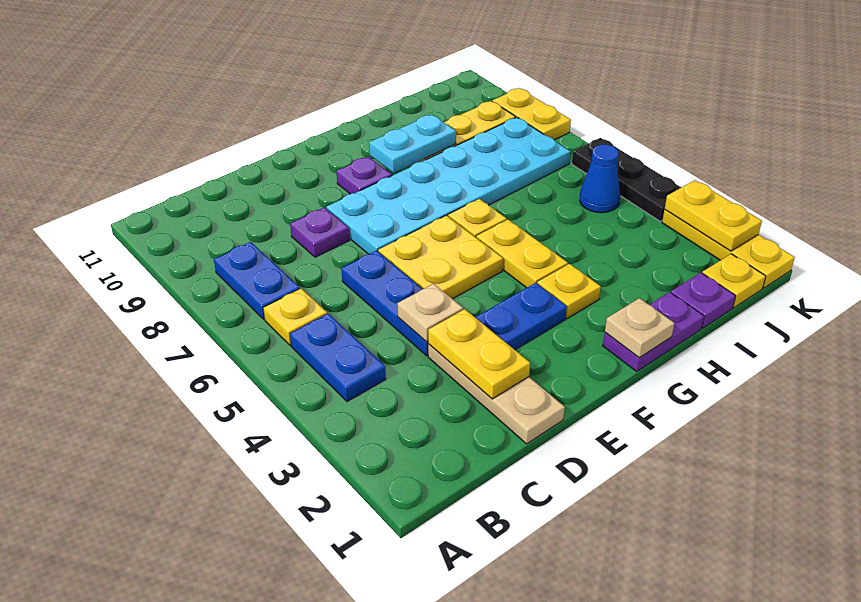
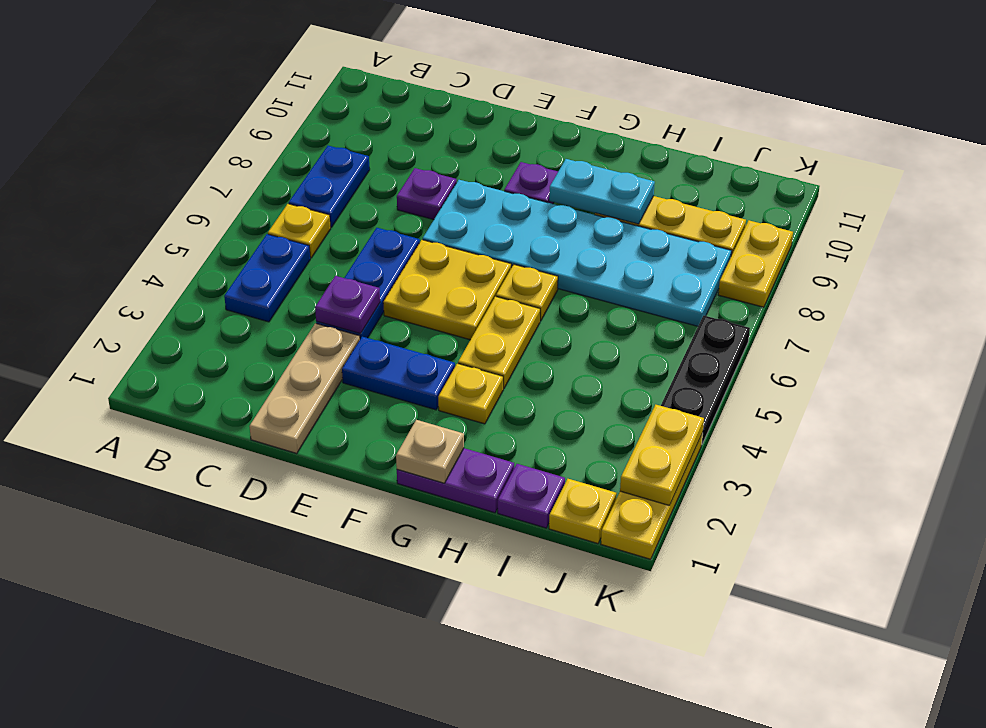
yellow plate D2:D3 level 2 -> none
tan plate D4 level 2 -> purple plate D4 level 2
blue cone J5 level 1 -> none

